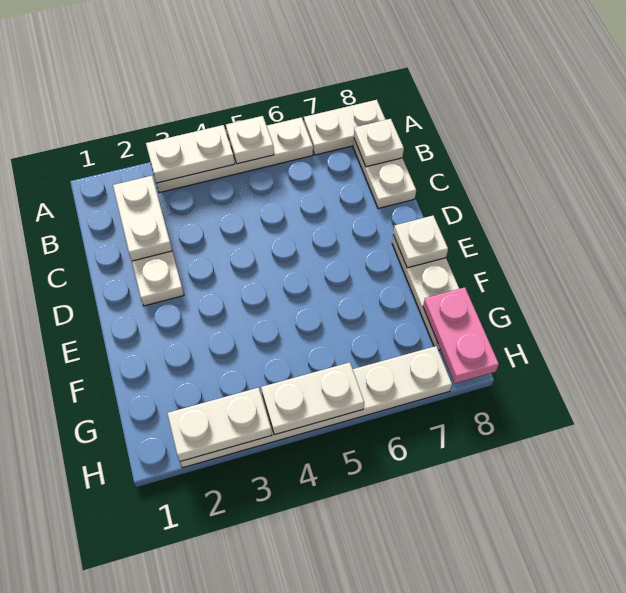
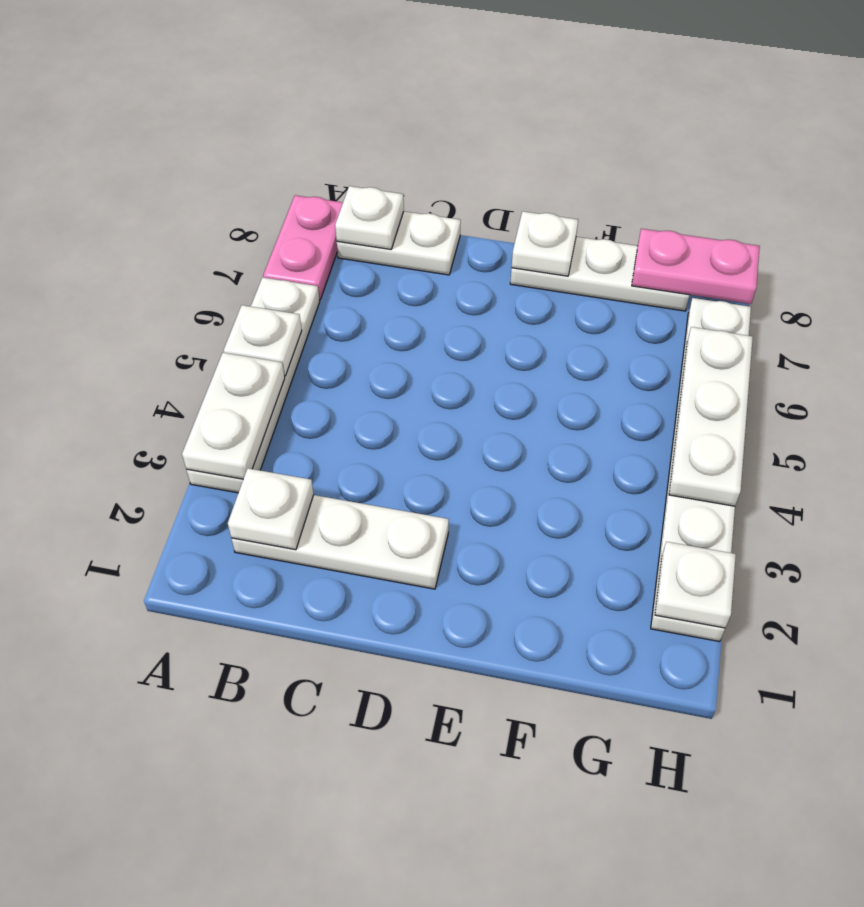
white plate A7:A8 level 1 -> pink plate A7:A8 level 1
white plate B2:C2 level 2 -> white plate B2 level 2
white plate H2:H3 level 2 -> white plate H2 level 2
white plate H4:H5 level 2 -> white plate H4:H6 level 2

